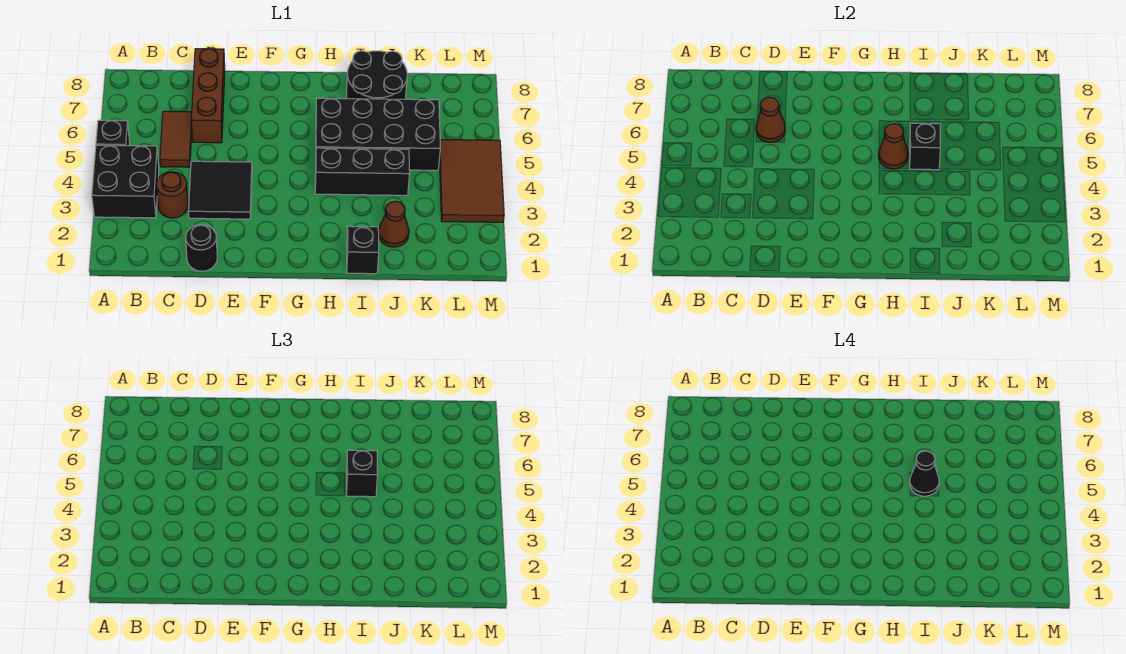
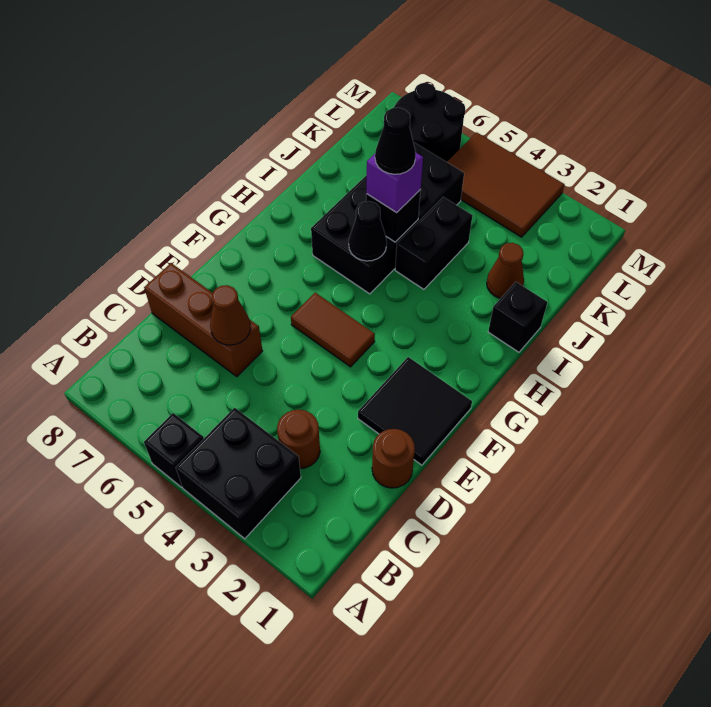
brown tile C5:C6 level 1 -> brown tile F4:F5 level 1
black round brick D1 level 1 -> brown round brick D1 level 1
black tile D3:E4 level 1 -> black tile E1:F2 level 1
black brick H4:J4 level 1 -> black brick I4:J4 level 1
brown cone H5 level 2 -> black cone H5 level 2
black brick I5 level 3 -> purple brick I5 level 3
black round brick I7:J8 level 1 -> black round brick L6:M7 level 1

